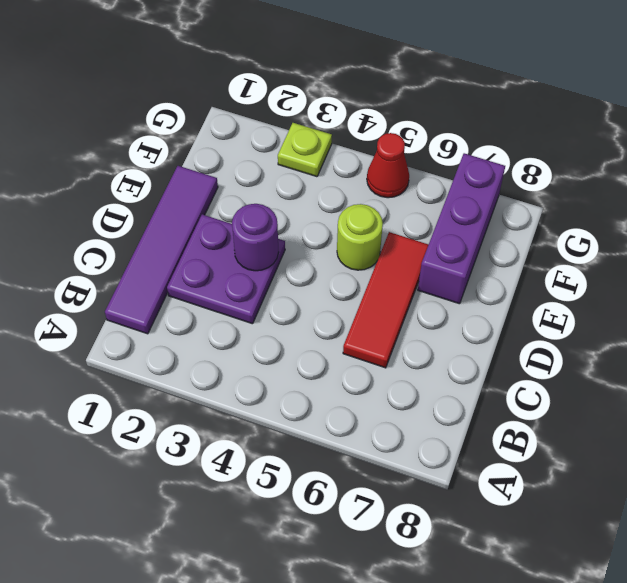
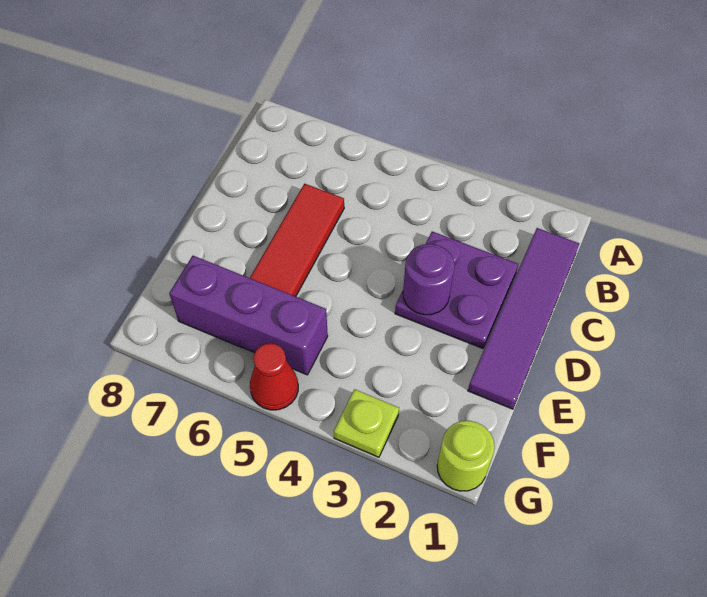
lime round brick E5 level 1 -> lime round brick G1 level 1
purple brick E7:G7 level 1 -> purple brick F5:F7 level 1

